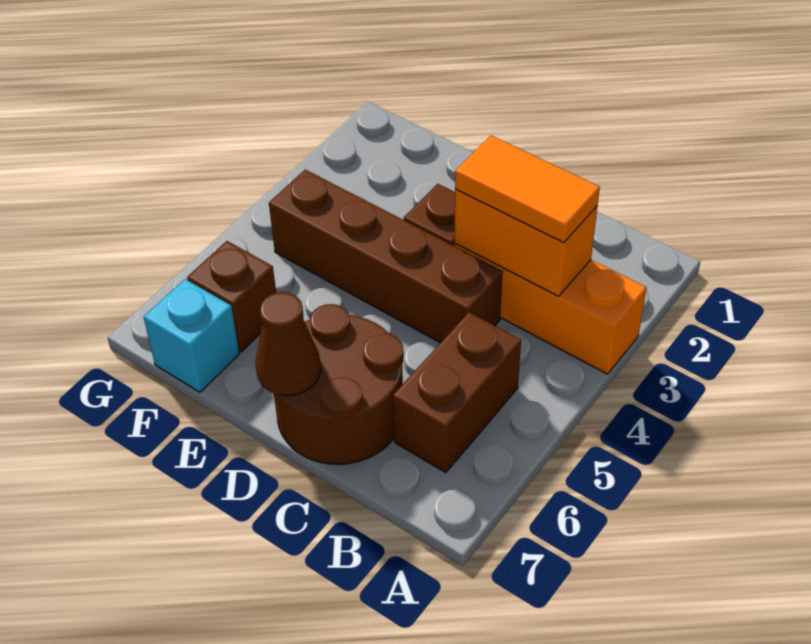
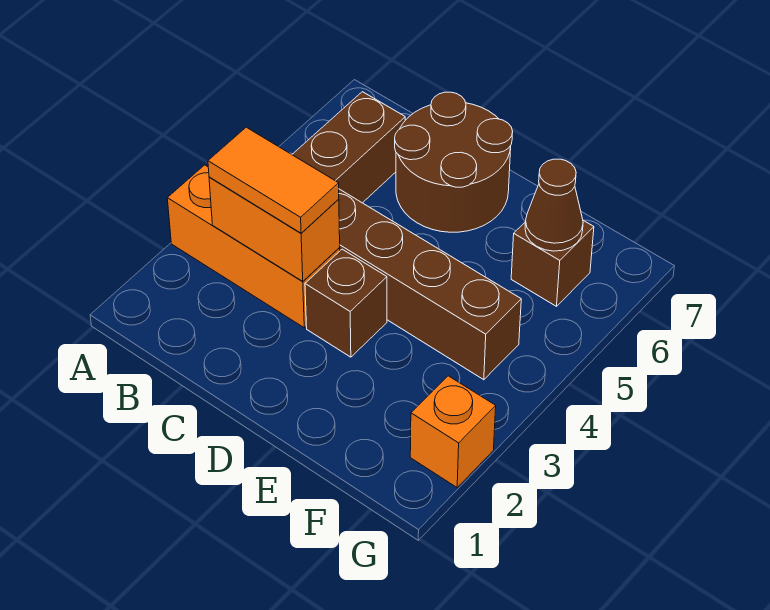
brown cone D7 level 2 -> brown cone F6 level 2
cyan brick F7 level 1 -> none
none -> orange brick G2 level 1

